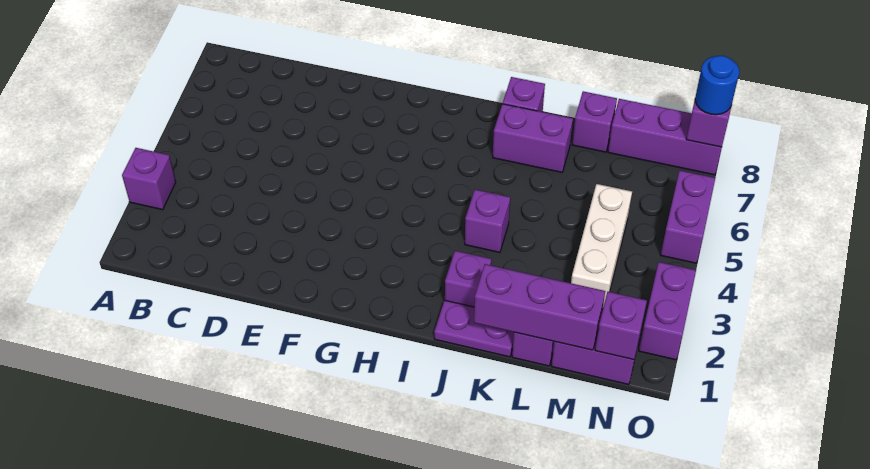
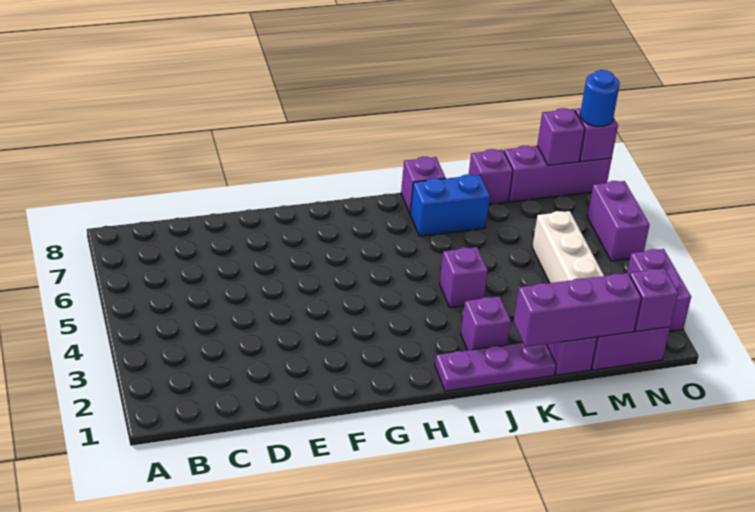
purple brick A3 level 1 -> purple brick N8 level 2
purple plate J1:K1 level 1 -> purple plate I1:K1 level 1
purple brick J7:K7 level 1 -> blue brick J7:K7 level 1

